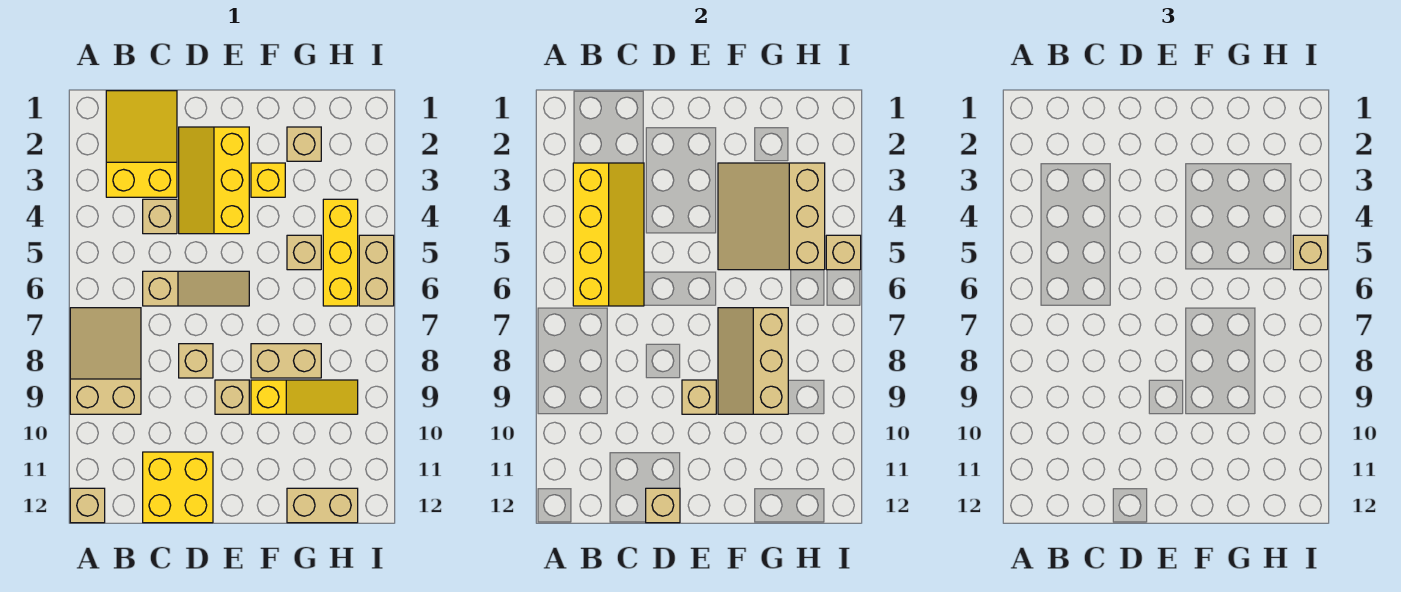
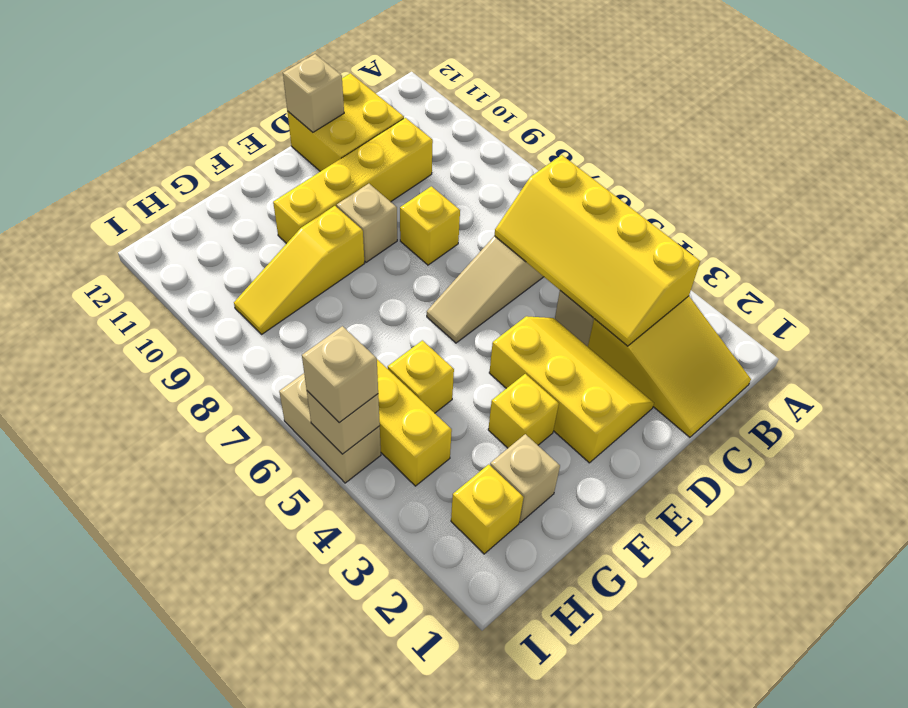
tan slope A7:B9 level 1 top 9 -> none
tan brick A12 level 1 -> none
none -> yellow brick C10:F10 level 1
tan brick D8 level 1 -> yellow brick D8 level 1
tan brick E9 level 2 -> none
tan slope F3:H5 level 2 top H -> none
tan slope F7:G9 level 2 top G -> none
tan brick F8:G8 level 1 -> none
tan brick G5 level 1 -> yellow brick G5 level 1
tan brick G12:H12 level 1 -> none
none -> yellow brick H2 level 1

